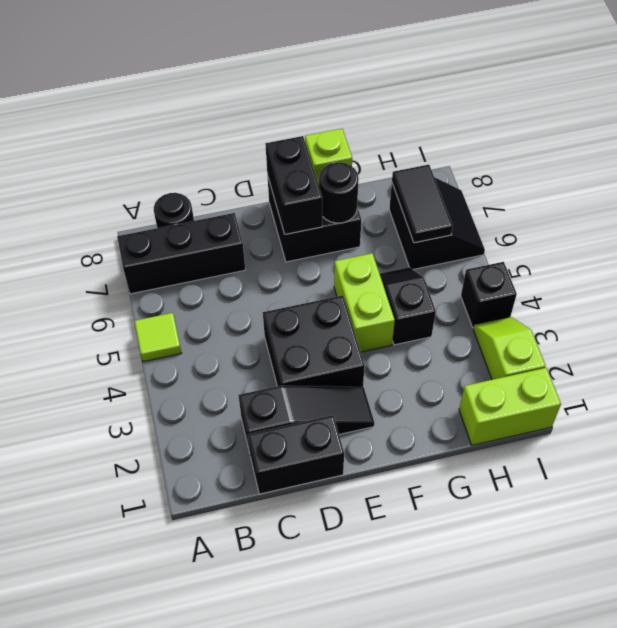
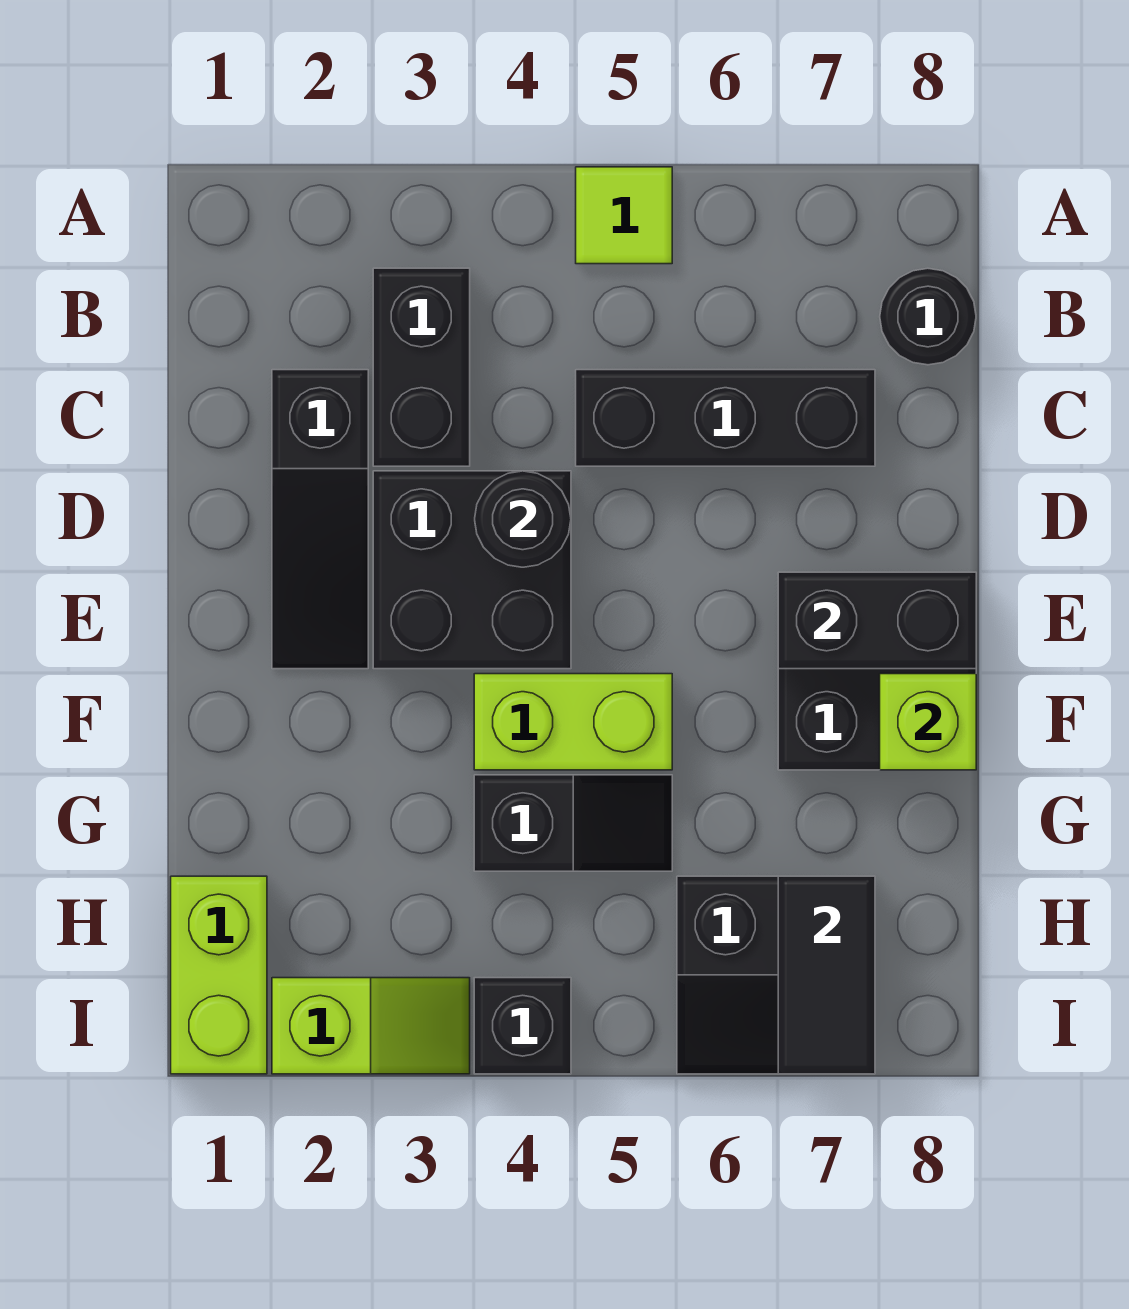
black brick A7:C7 level 1 -> black brick C5:C7 level 1
black brick C1:D1 level 1 -> black brick B3:C3 level 1
black round brick F7 level 2 -> black round brick D4 level 2
black tile H6:H7 level 2 -> black tile H7:I7 level 2

